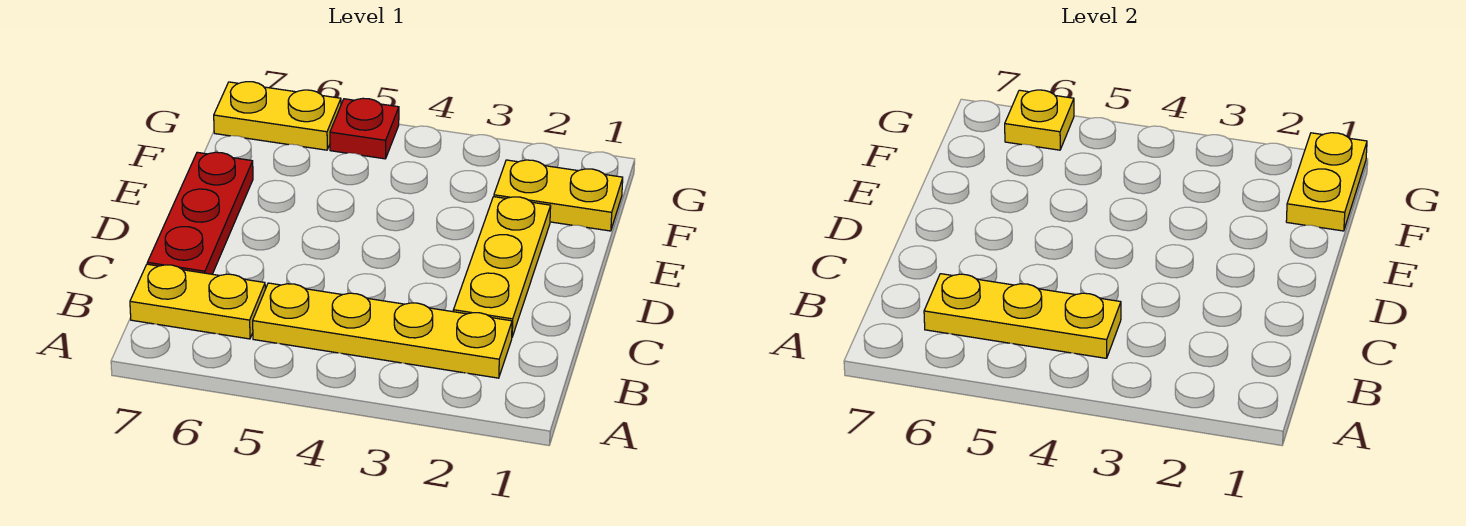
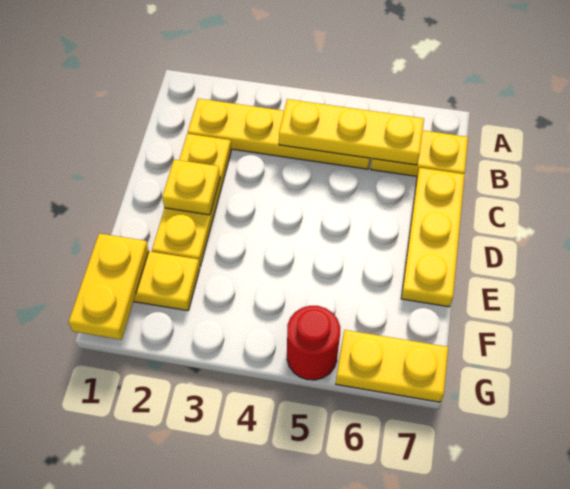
red plate C7:E7 level 1 -> yellow plate C7:E7 level 1
red plate G5 level 1 -> red round brick G5 level 1
yellow plate G6 level 2 -> yellow plate D2 level 2

